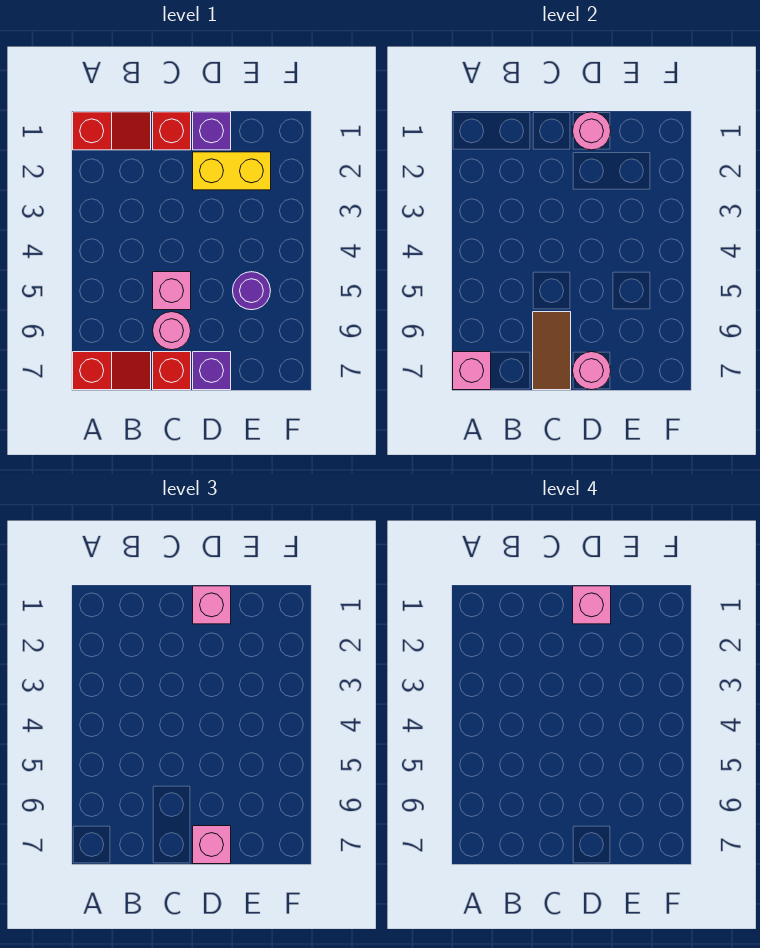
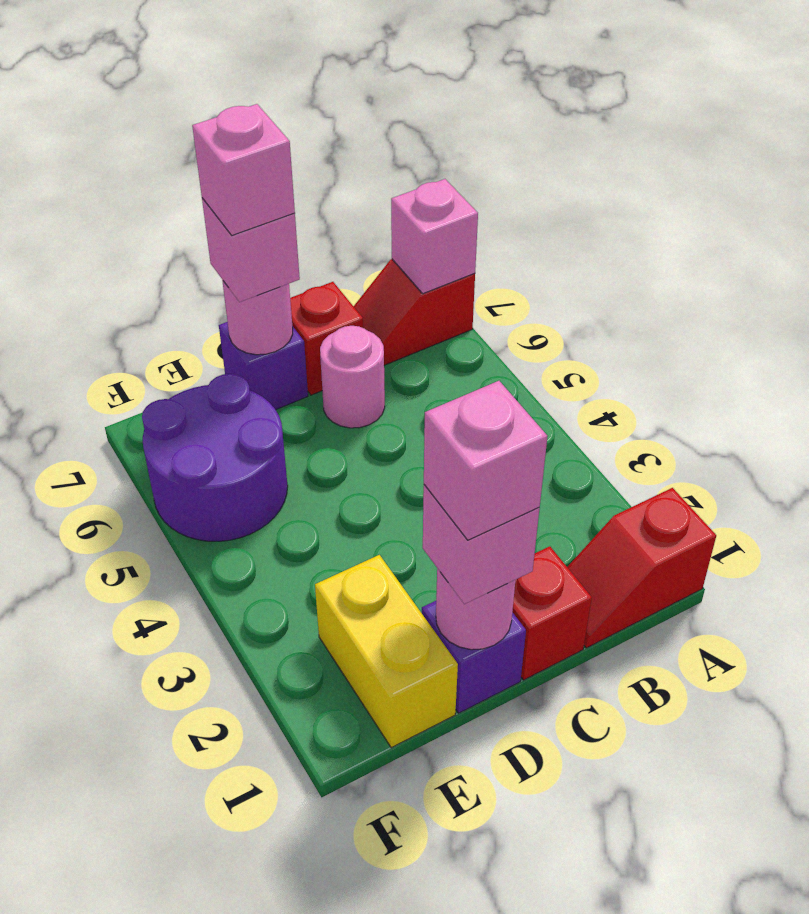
pink brick C5 level 1 -> pink brick D7 level 4
brown tile C6:C7 level 2 -> none
yellow brick D2:E2 level 1 -> yellow brick E1:E2 level 1
purple round brick E5 level 1 -> purple round brick E5:F6 level 1

